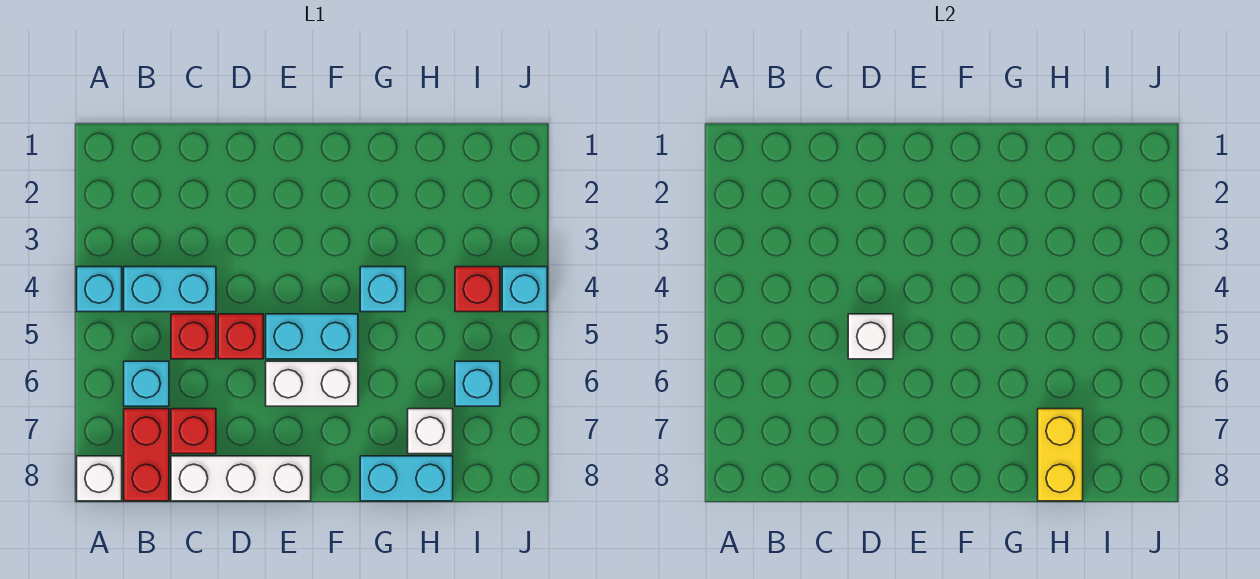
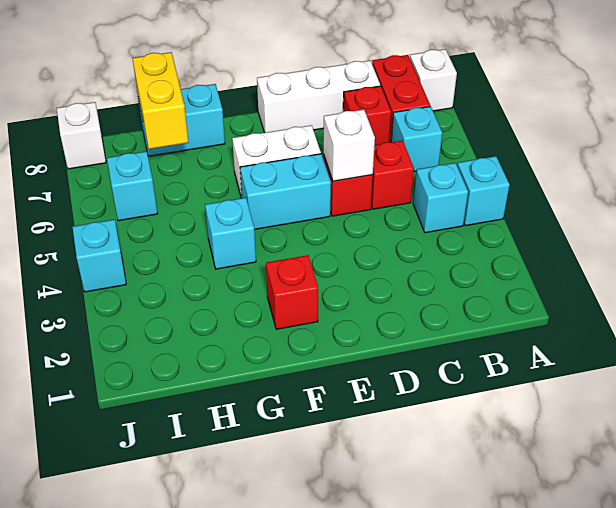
cyan brick B4:C4 level 1 -> cyan brick B4 level 1
white brick H7 level 1 -> white brick J8 level 1
red brick I4 level 1 -> red brick F2 level 1

